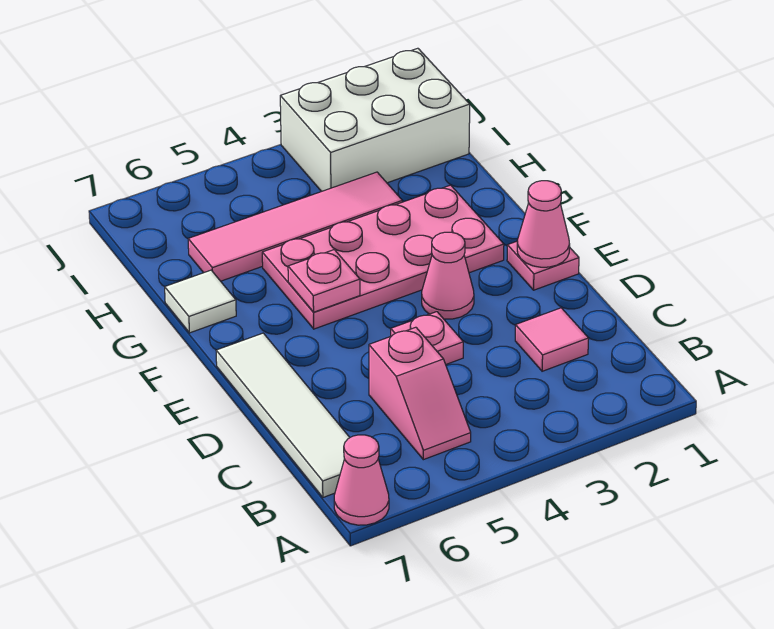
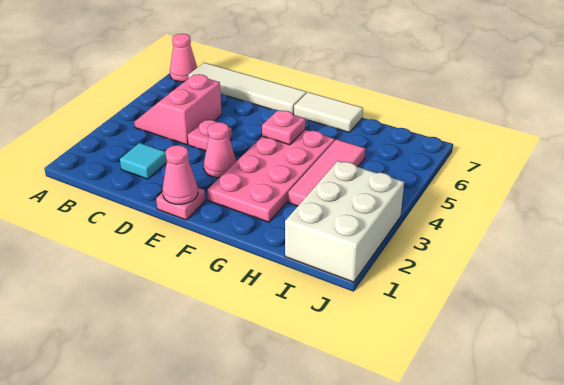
pink slope B5:C5 level 1 top C -> pink slope B4:C5 level 1 top C
pink tile C2 level 1 -> cyan tile C2 level 1
white tile G7 level 1 -> white tile F7:G7 level 1
pink tile H3:H6 level 1 -> pink tile H3:H5 level 1

